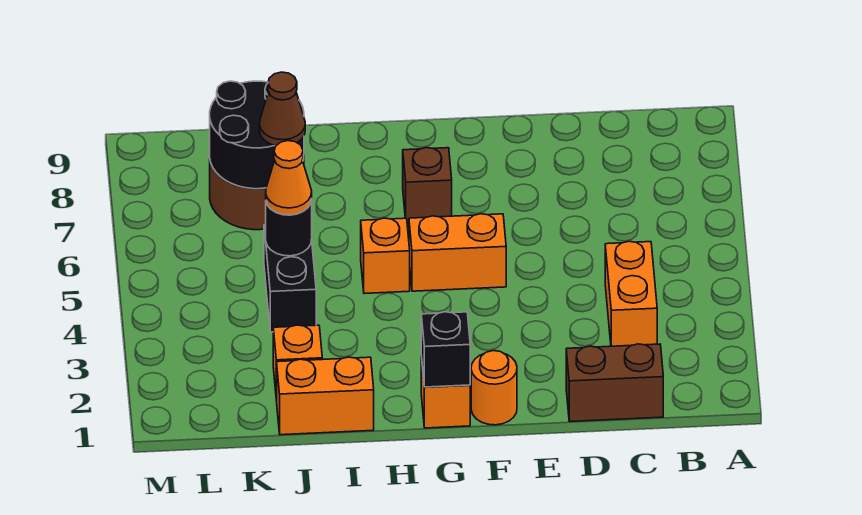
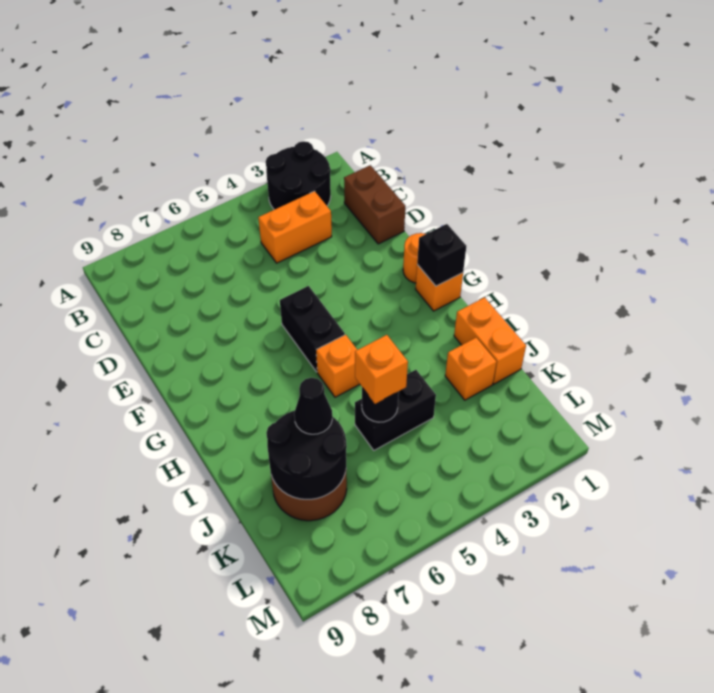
none -> black round brick A2:B3 level 1
orange brick F5:G5 level 1 -> black brick F5:G5 level 1
brown brick G7 level 1 -> none
orange cone J5 level 3 -> orange brick J5 level 3
brown cone J7 level 3 -> black cone J7 level 3

